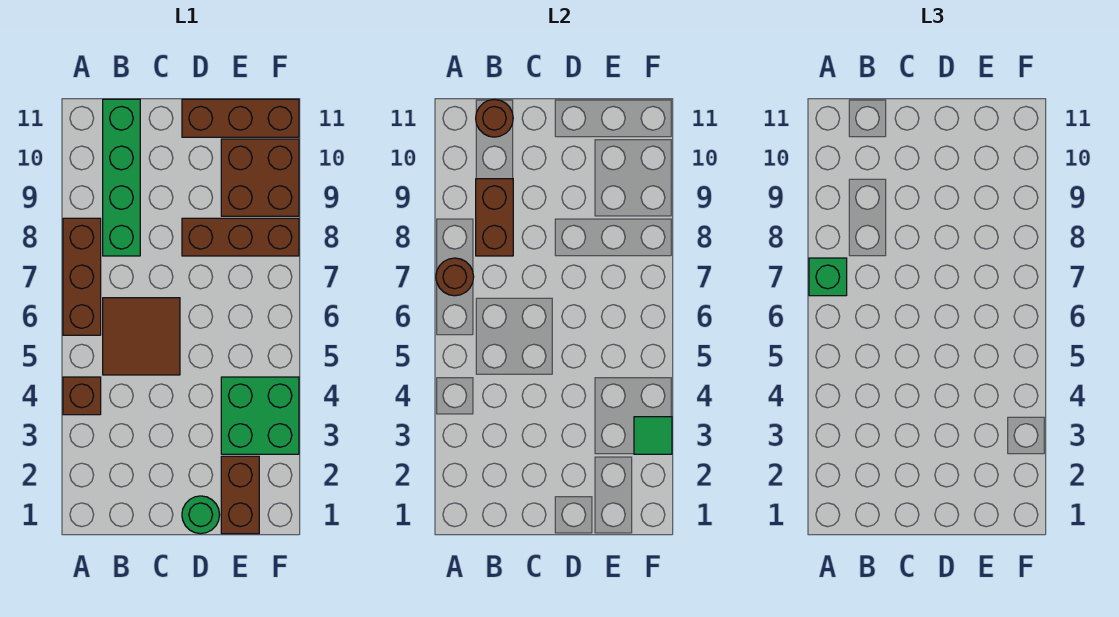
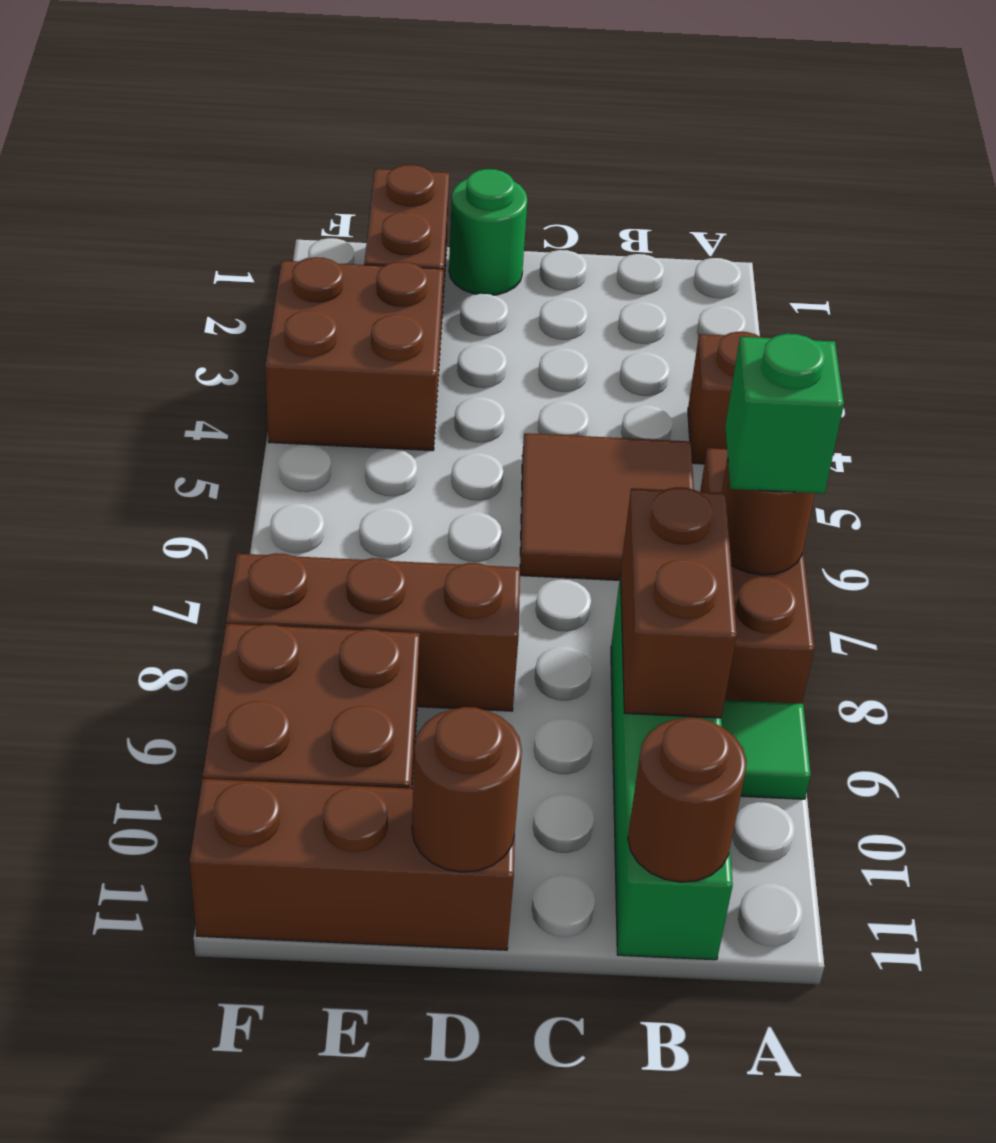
none -> brown round brick D11 level 2
green brick E3:F4 level 1 -> brown brick E3:F4 level 1
green tile F3 level 2 -> green tile A9 level 1

